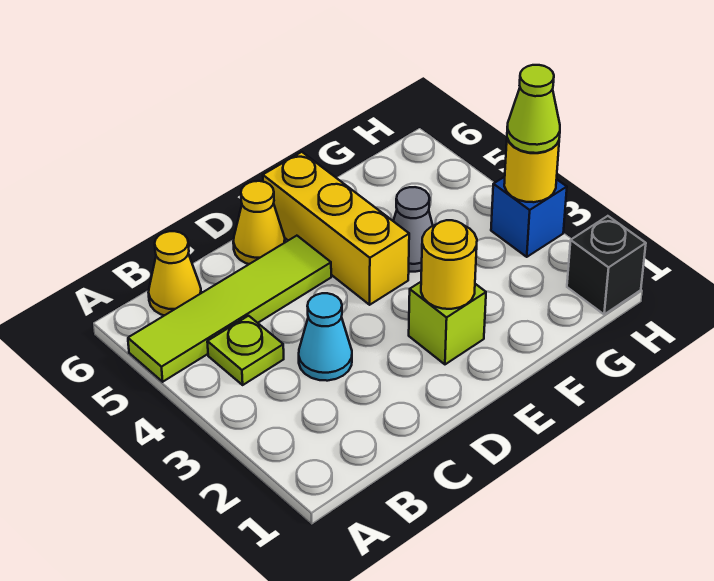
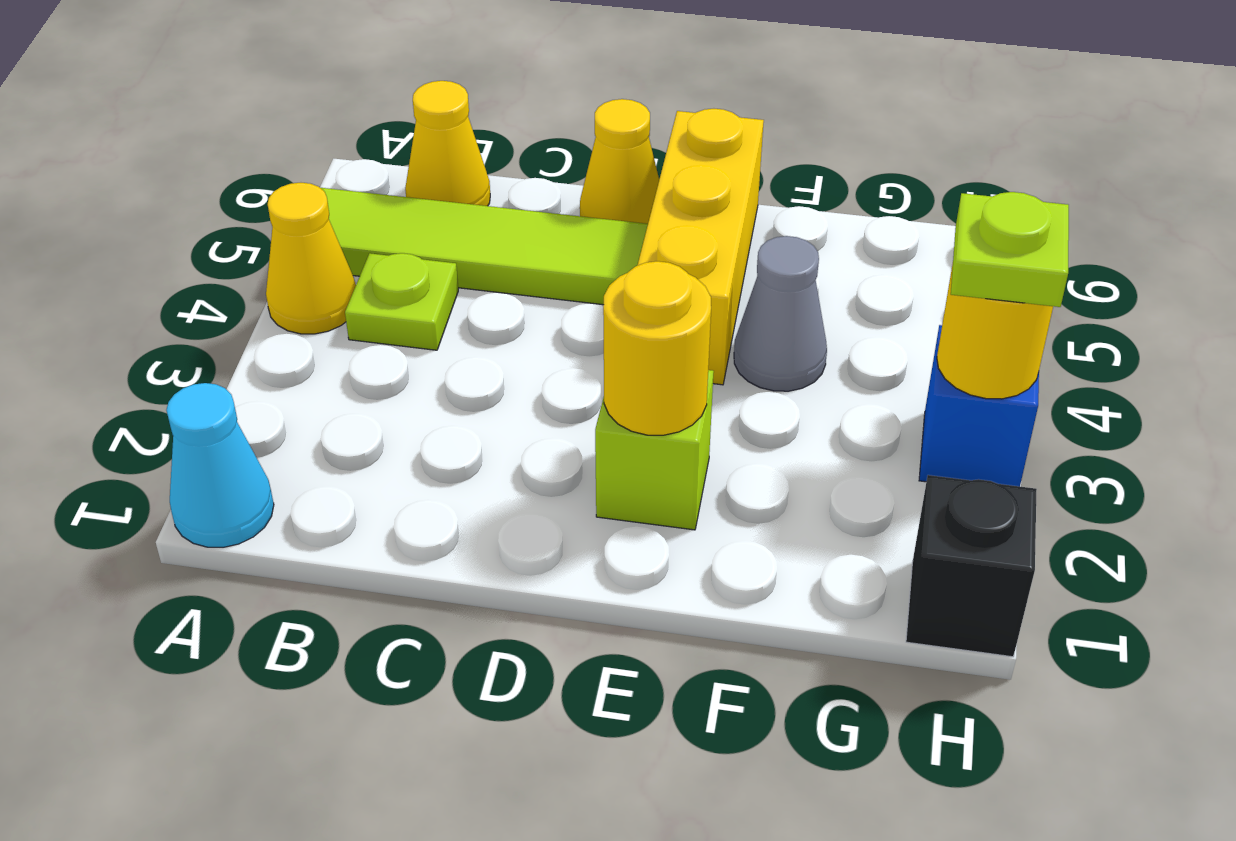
none -> yellow cone A4 level 1
cyan cone C3 level 1 -> cyan cone A1 level 1
lime cone H3 level 3 -> lime plate H3 level 3

